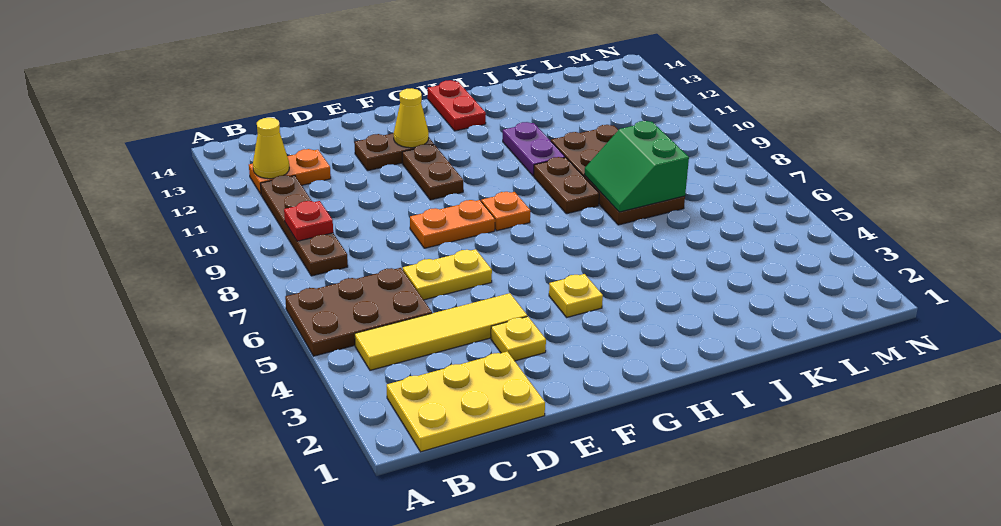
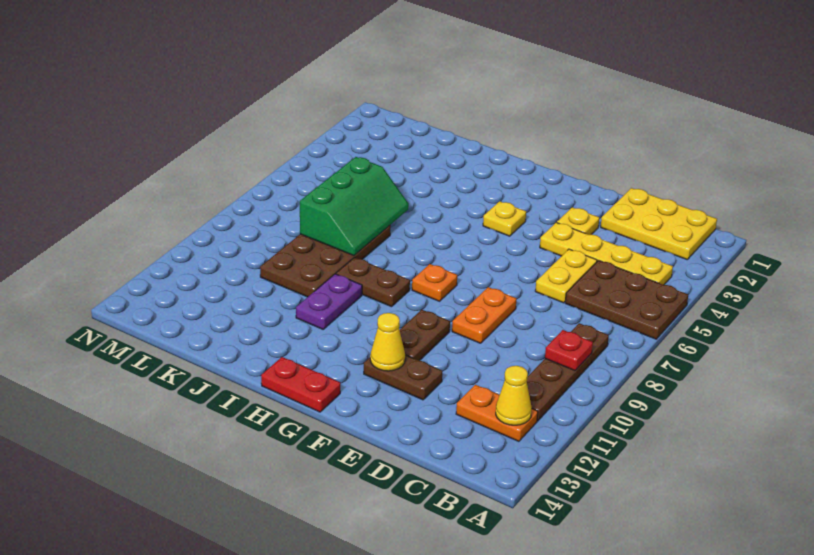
yellow tile B4:E4 level 1 -> yellow plate B4:E4 level 1
yellow plate D6:E6 level 1 -> yellow plate D5:D6 level 1
orange plate E8:F8 level 1 -> orange plate E8:E9 level 1
red plate H13:H14 level 1 -> red plate G14:H14 level 1
brown plate I8:I9 level 1 -> brown plate H9:I9 level 1
green slope J7:K8 level 2 top K -> green slope J6:K8 level 2 top K

